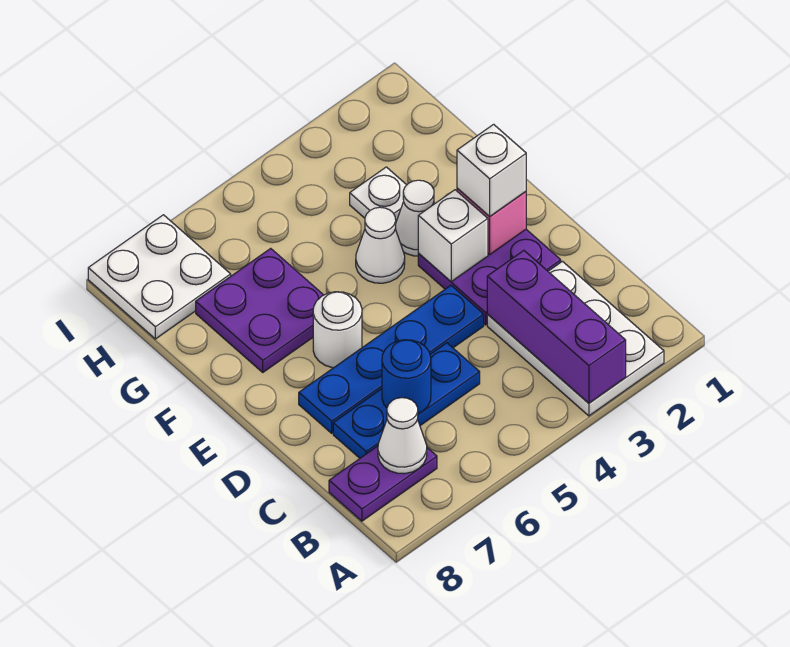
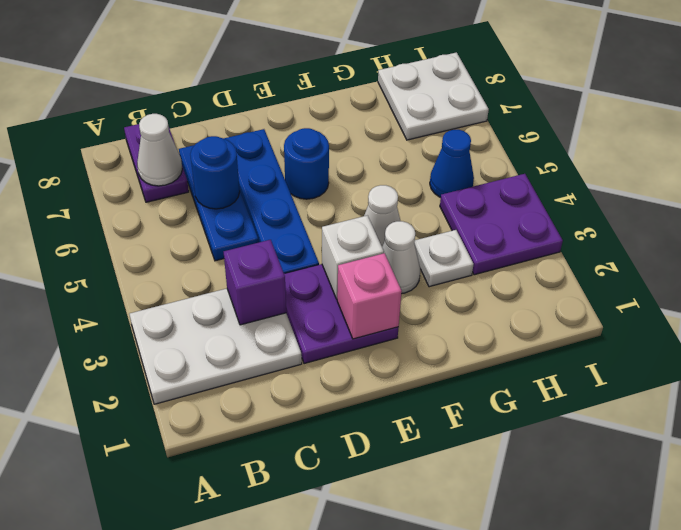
purple brick A3:C3 level 2 -> purple brick C3 level 2
white brick E2 level 3 -> none
white round brick E6 level 1 -> blue round brick E6 level 1
purple plate F6:G7 level 1 -> purple plate H3:I4 level 1
none -> blue cone H5 level 1

